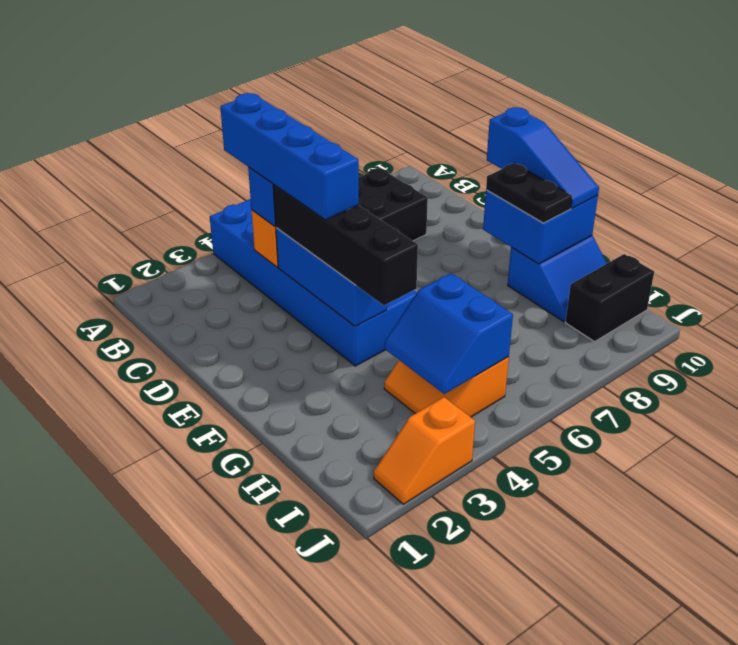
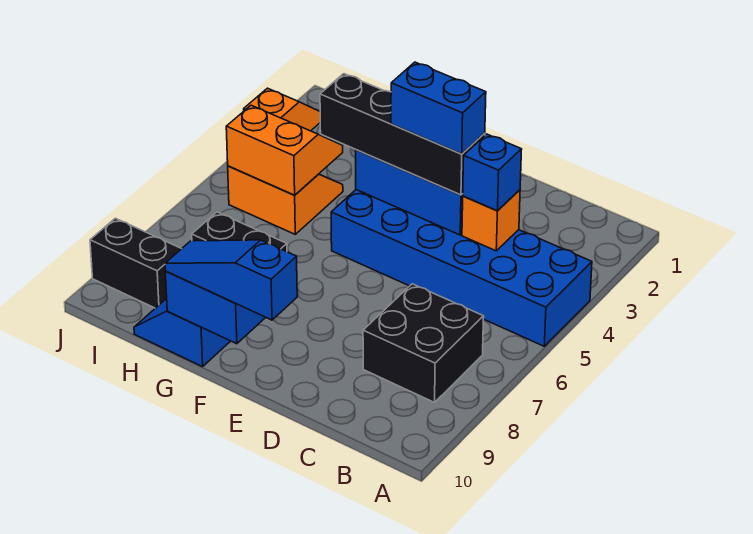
blue brick B4:E4 level 4 -> blue brick D4:E4 level 4
blue slope H4:I5 level 2 top 5 -> orange slope H4:I5 level 2 top 5
black brick I9:I10 level 1 -> black brick I9:J9 level 1

